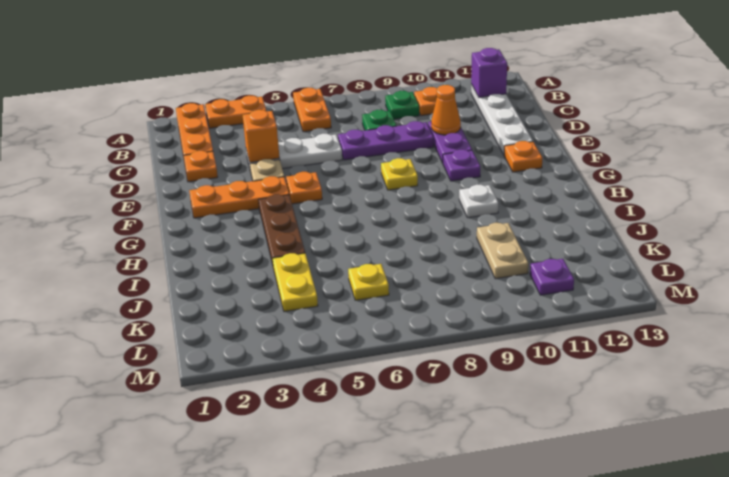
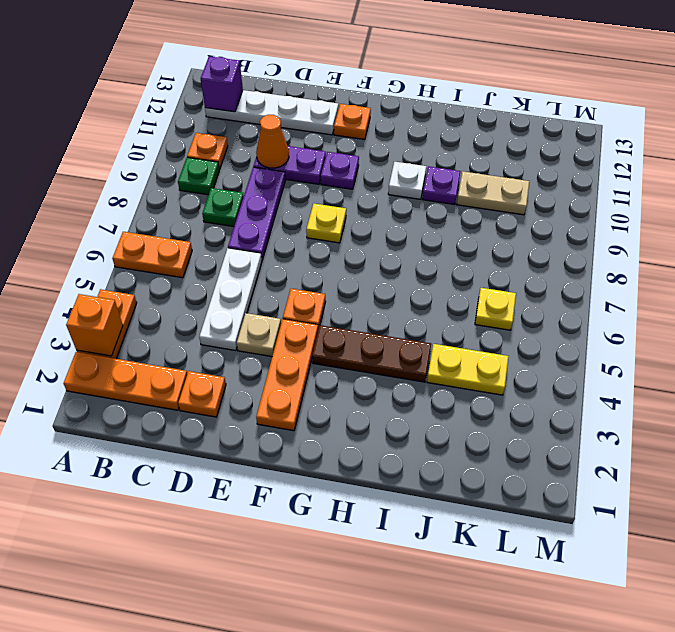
orange brick D4 level 2 -> orange brick A3 level 2
purple plate L11 level 1 -> purple plate I10 level 1

